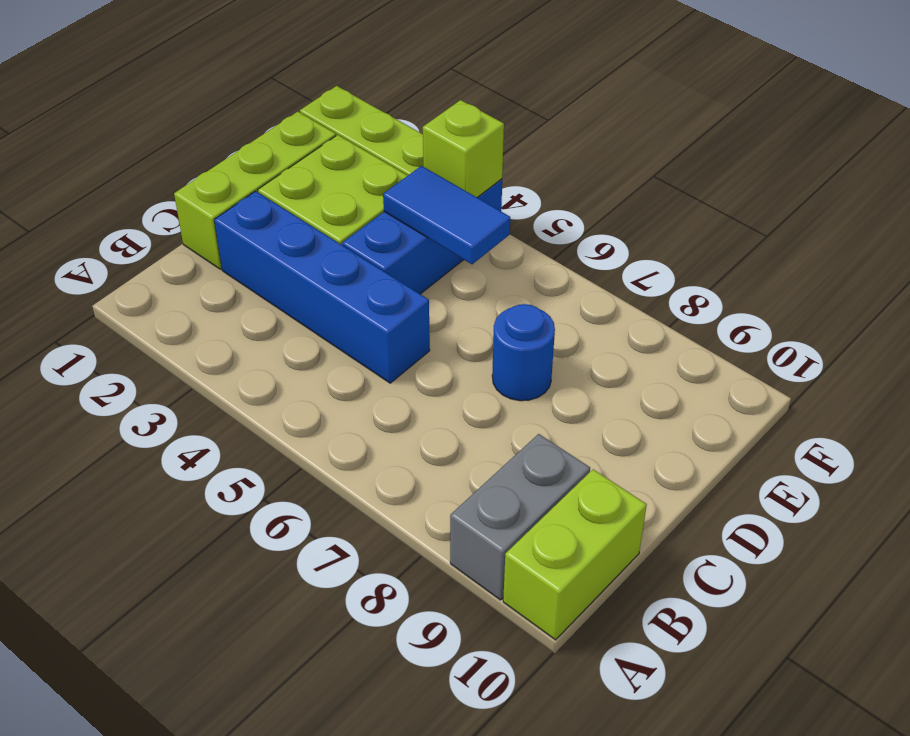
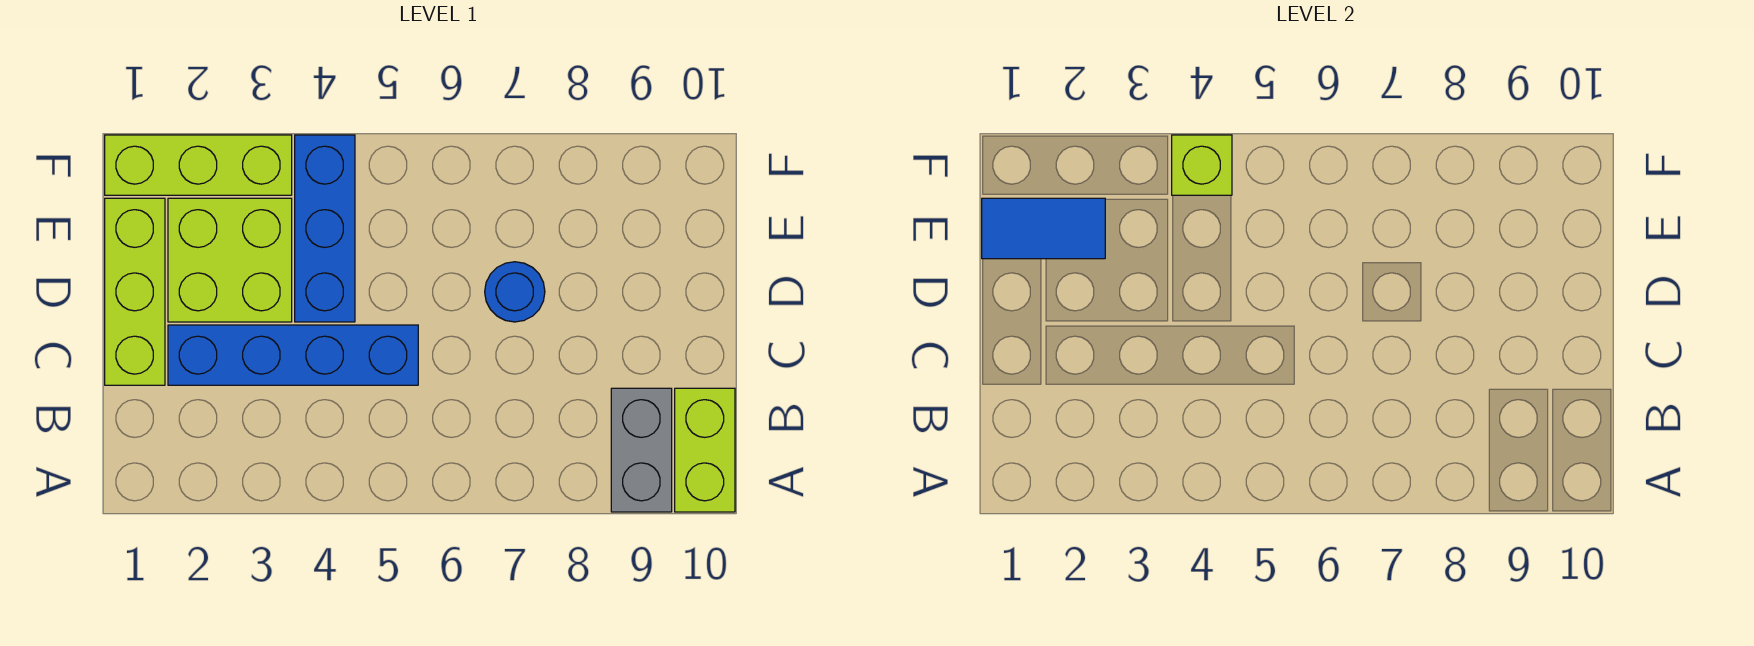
blue tile E4:E5 level 2 -> blue tile E1:E2 level 2

